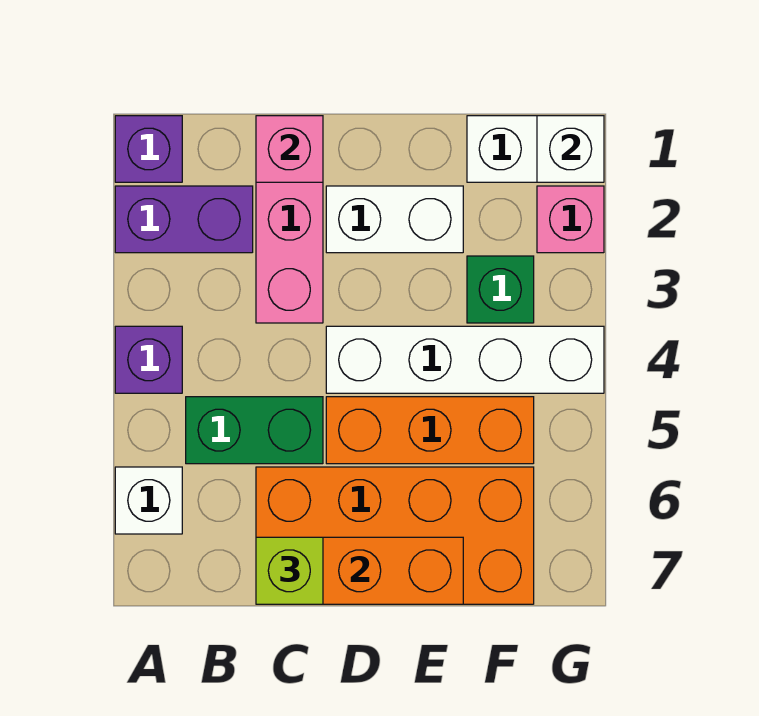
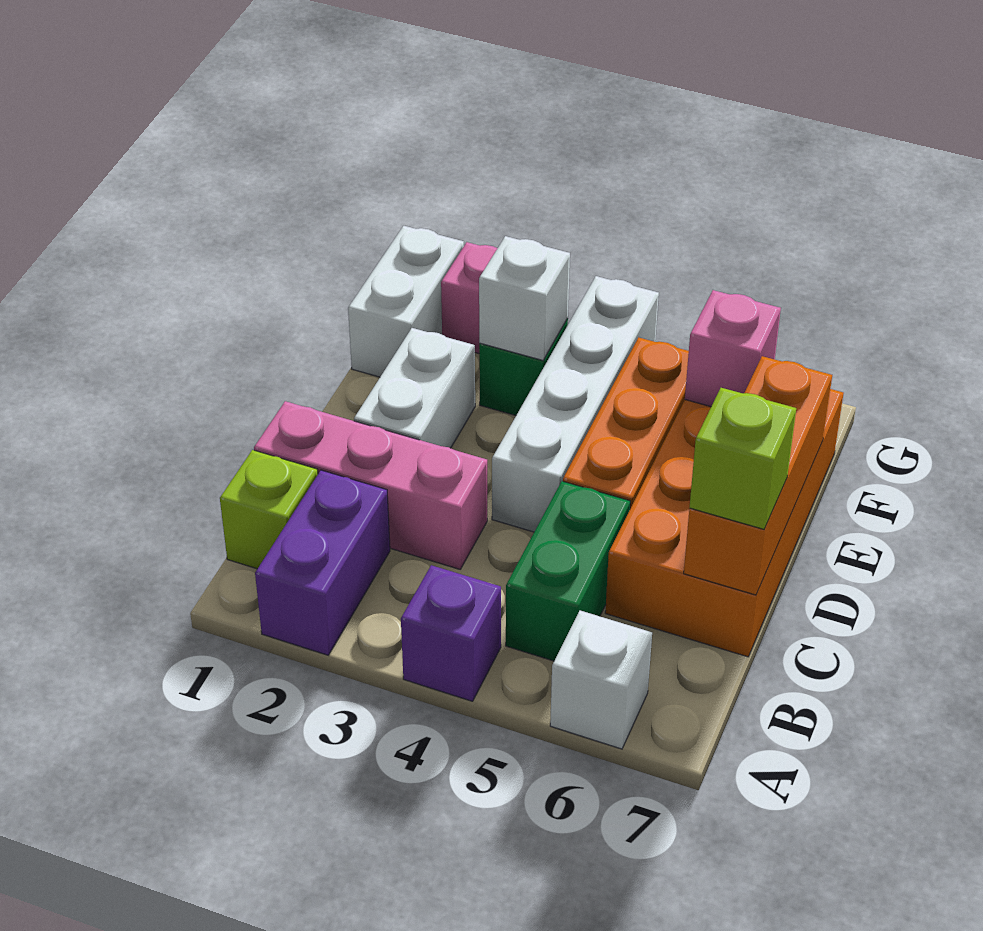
purple brick A1 level 1 -> none
none -> lime brick B1 level 1
pink brick C1 level 2 -> pink brick F6 level 2
white brick G1 level 2 -> white brick F3 level 2

